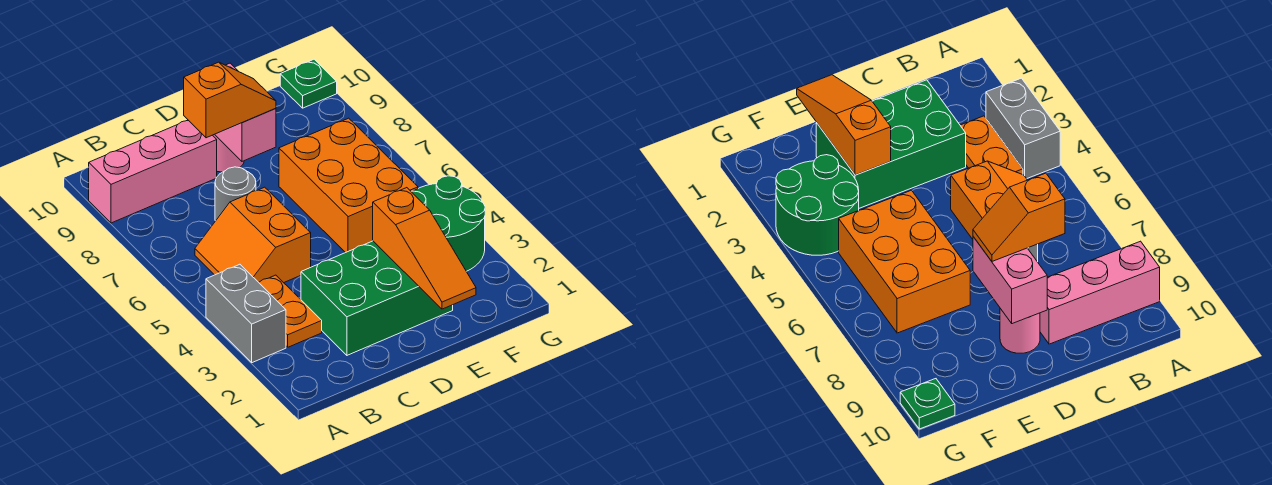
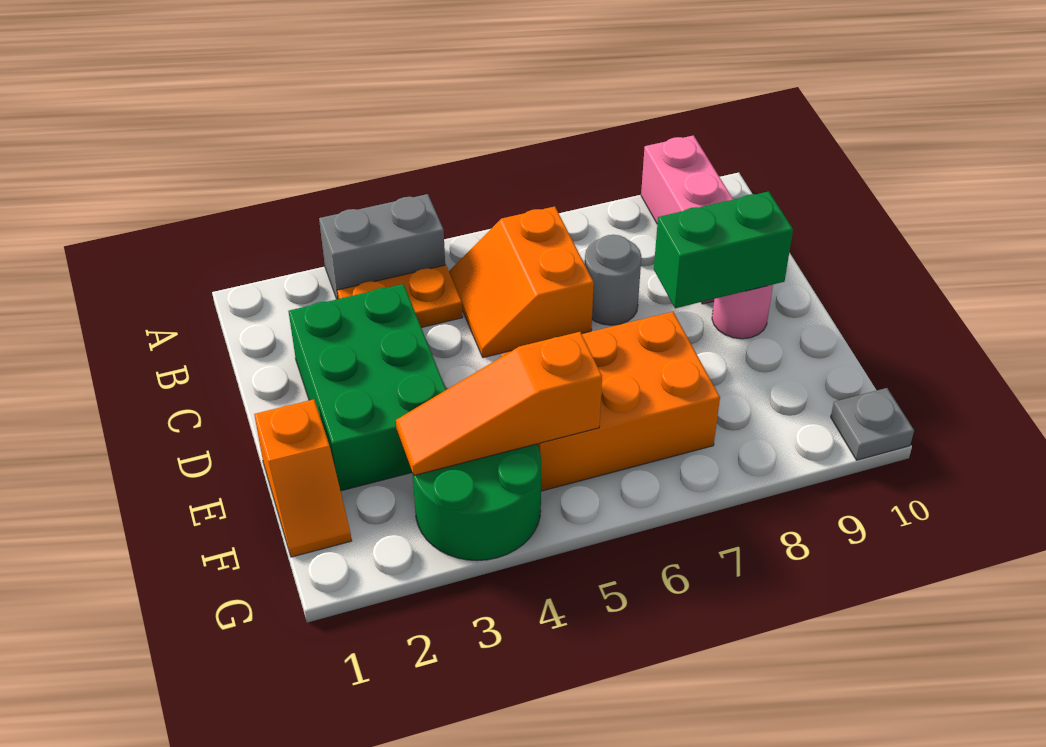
orange slope B5:C6 level 1 top C -> orange slope B5:C6 level 1 top 6
orange slope C8:D8 level 3 top C -> orange slope E1:F1 level 1 top E
pink brick D8:D9 level 2 -> green brick D8:D9 level 2
orange slope E1:E3 level 2 top 3 -> orange slope F3:F5 level 2 top 5
green plate G10 level 1 -> grey plate G10 level 1

